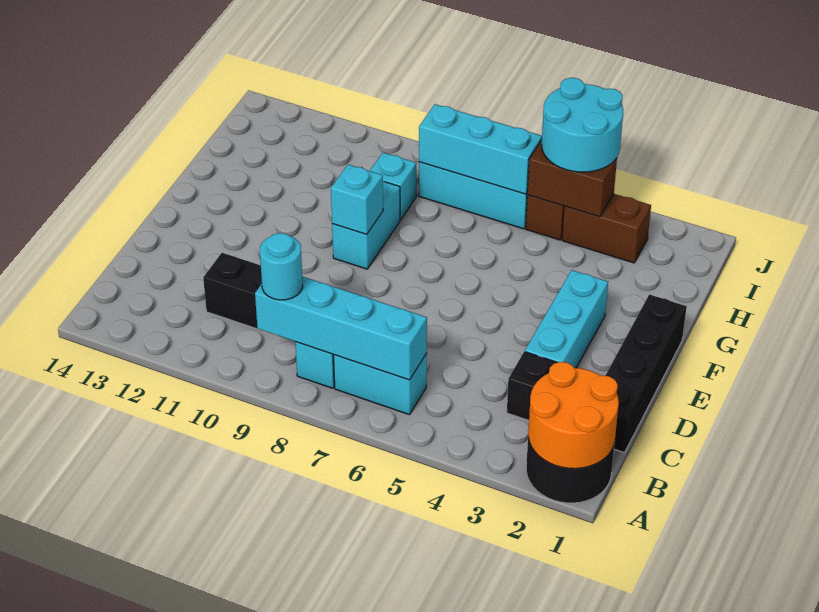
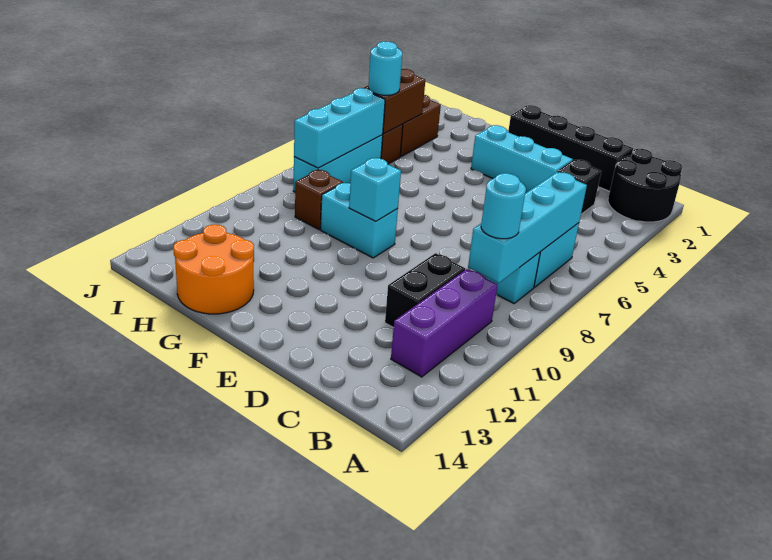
orange round brick A1:B2 level 2 -> orange round brick G13:H14 level 1
none -> purple brick B10:B12 level 1
cyan brick H9 level 1 -> brown brick H9 level 1
cyan round brick I4:J5 level 3 -> cyan round brick I5 level 3

